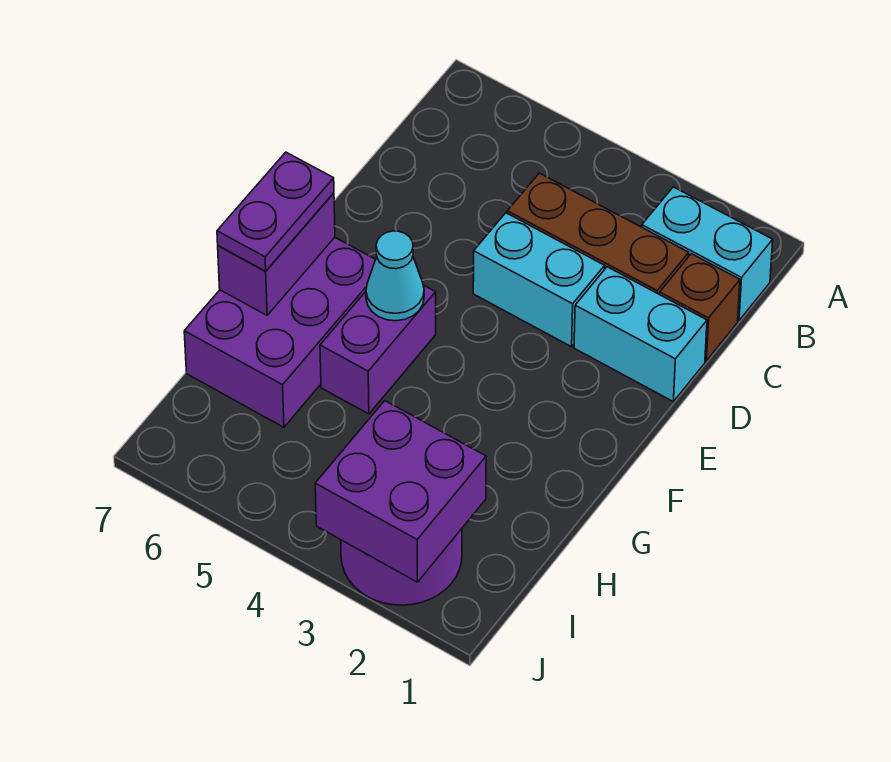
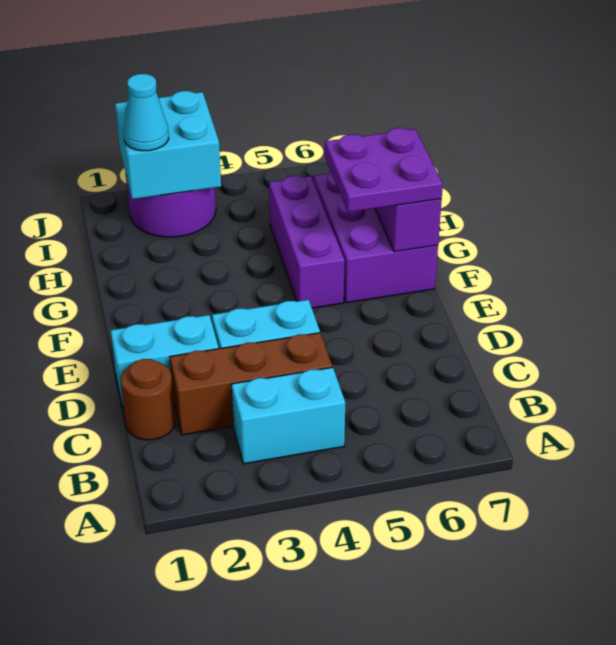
cyan brick B1:B2 level 1 -> cyan brick B3:B4 level 1
brown brick C1 level 1 -> brown round brick C1 level 1
purple brick F5:G5 level 1 -> purple brick F5:H5 level 1
cyan cone F5 level 2 -> cyan cone I2 level 3
purple plate F7:G7 level 3 -> purple plate F6:G7 level 3
purple brick I2:J3 level 2 -> cyan brick I2:J3 level 2

